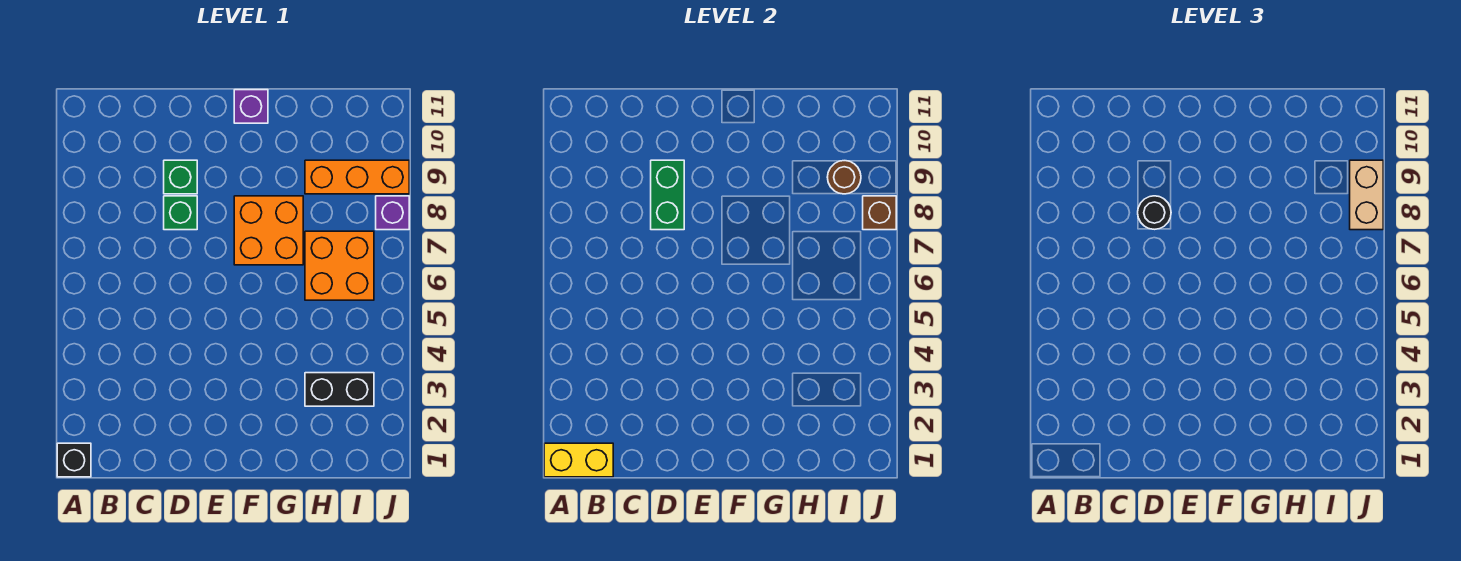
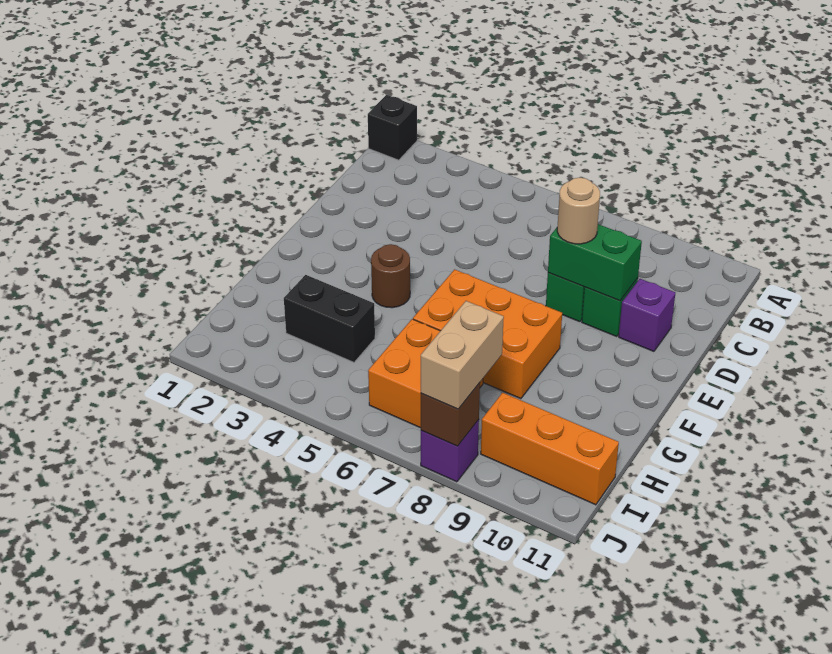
yellow brick A1:B1 level 2 -> none
black round brick D8 level 3 -> tan round brick D8 level 3
orange brick F7:G8 level 1 -> orange brick F6:G8 level 1
purple brick F11 level 1 -> purple brick D10 level 1
black brick H3:I3 level 1 -> black brick H3:H4 level 1
orange brick H9:J9 level 1 -> orange brick I9:I11 level 1
brown round brick I9 level 2 -> brown round brick F4 level 1
tan brick J8:J9 level 3 -> tan brick I8:J8 level 3

